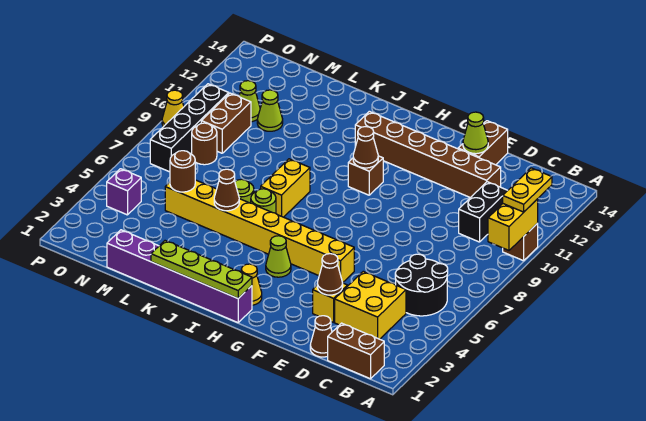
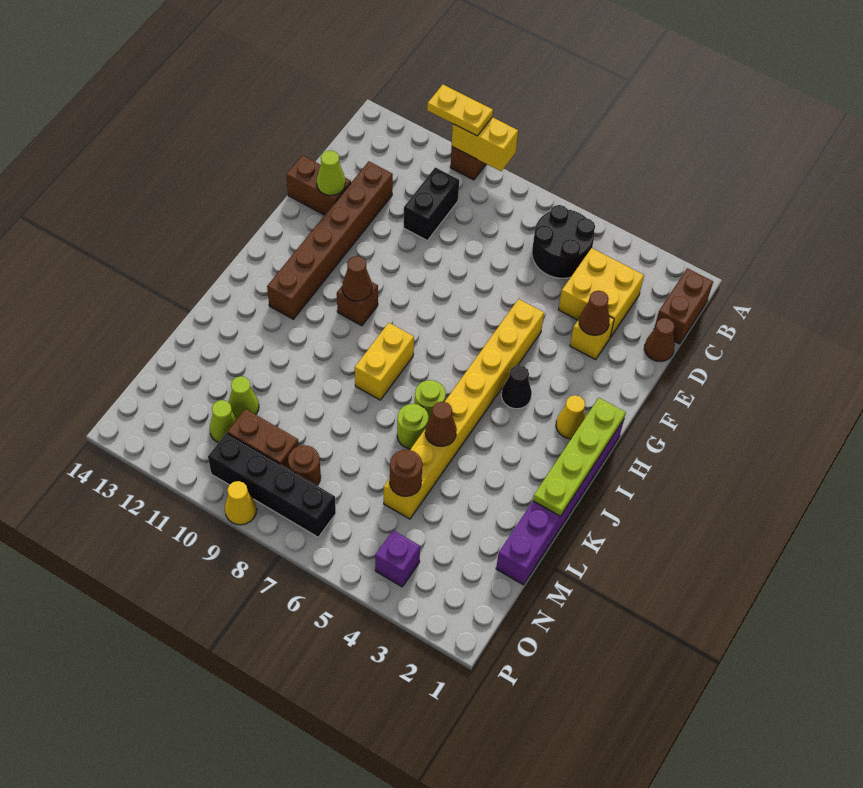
black brick C10:C11 level 1 -> black brick C10:D10 level 1
lime cone H4 level 1 -> black cone H4 level 1
yellow brick J7:J8 level 1 -> yellow brick I8:J8 level 1

